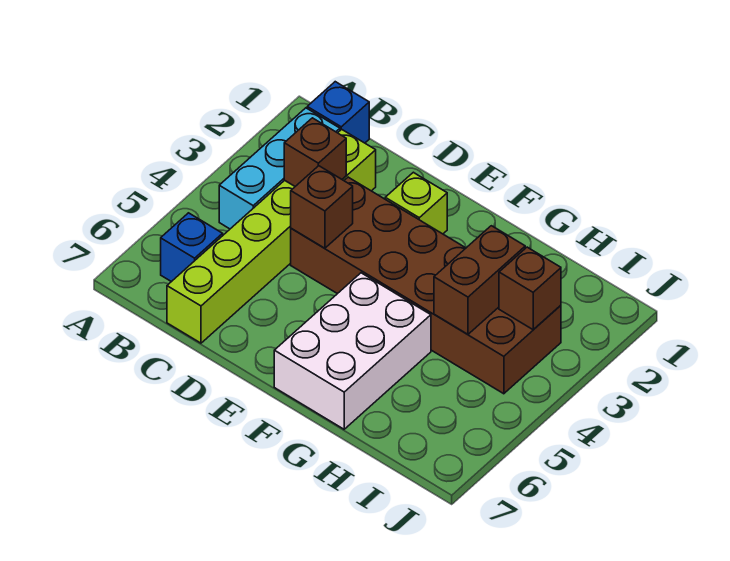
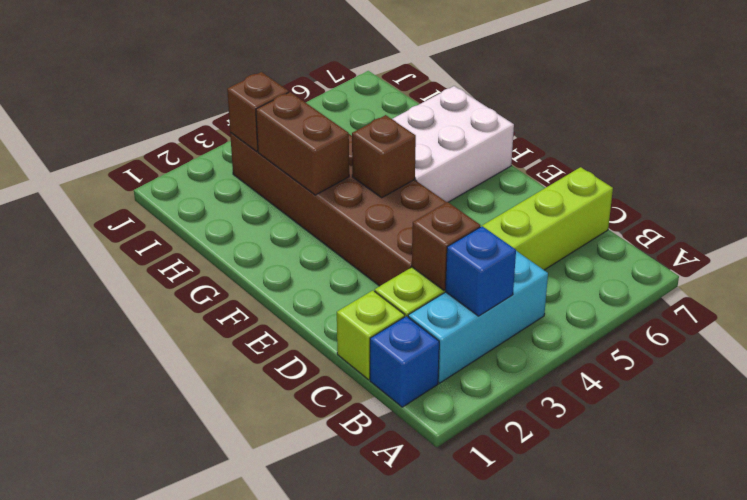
blue brick B6 level 1 -> blue brick B3 level 2
brown brick D4 level 2 -> brown brick F4 level 2
lime brick E2 level 1 -> lime brick C1 level 1
brown brick H3:H4 level 2 -> brown brick G3:H3 level 2

